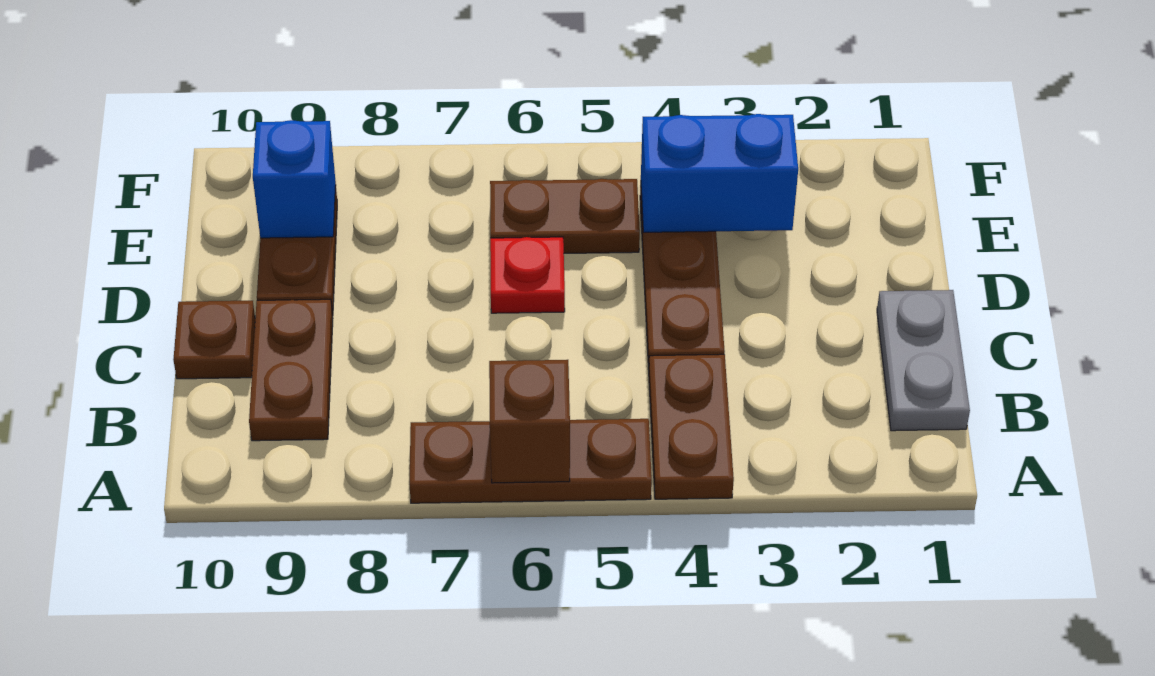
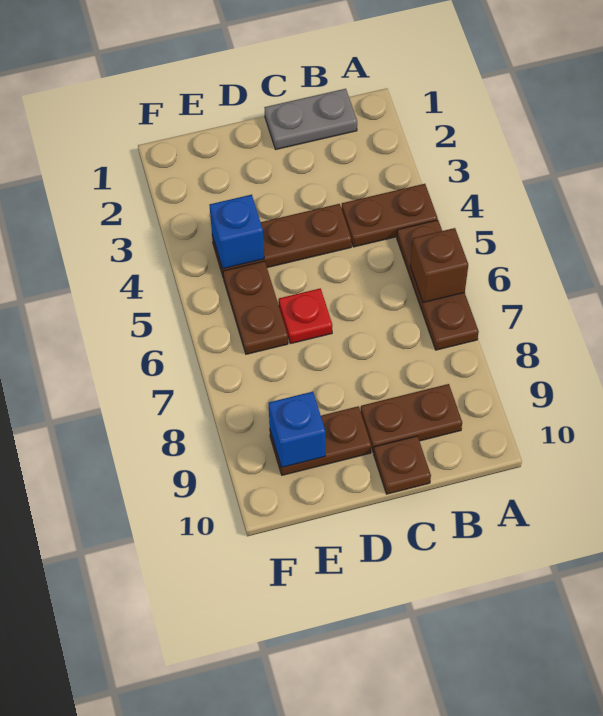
blue brick E3:E4 level 2 -> blue brick E4 level 2

